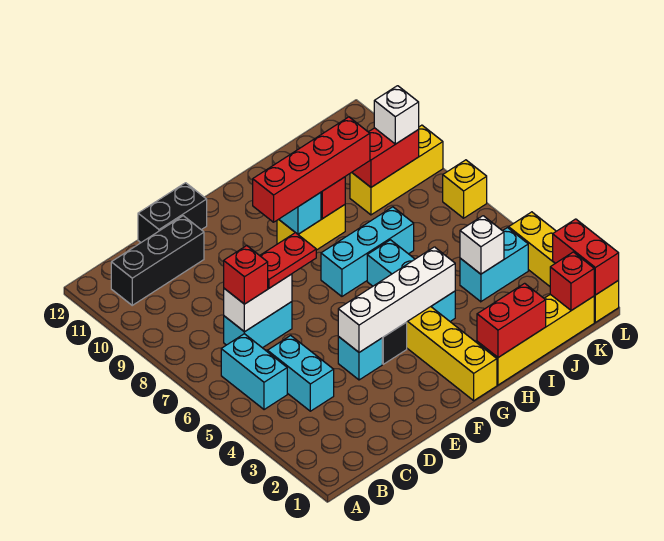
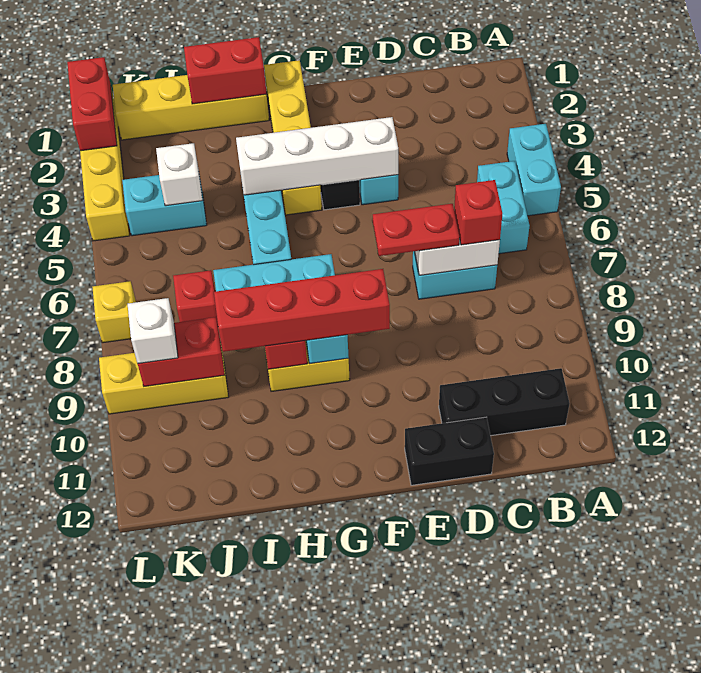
cyan brick C4:C5 level 1 -> cyan brick A4:A5 level 1
red brick K1 level 2 -> red brick J7 level 1

